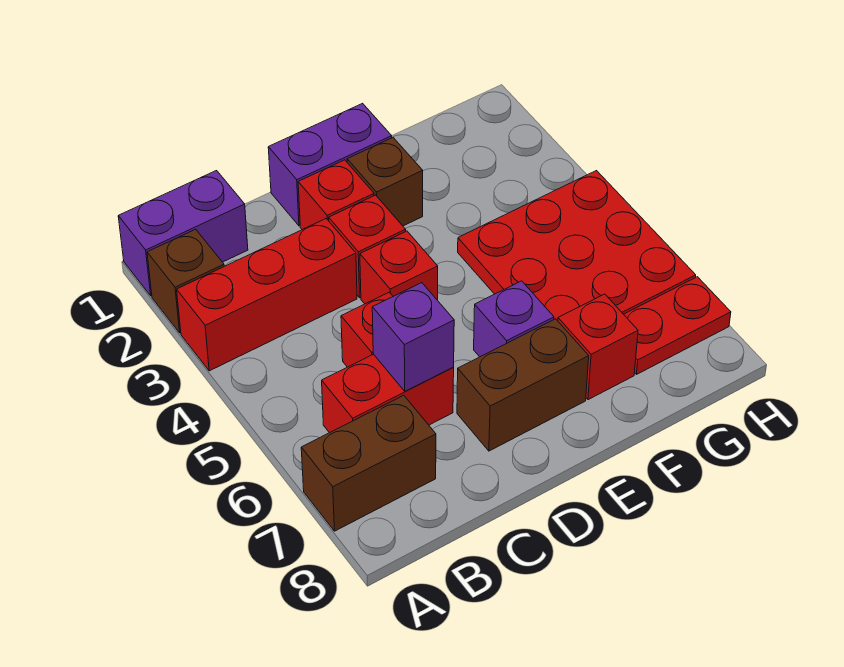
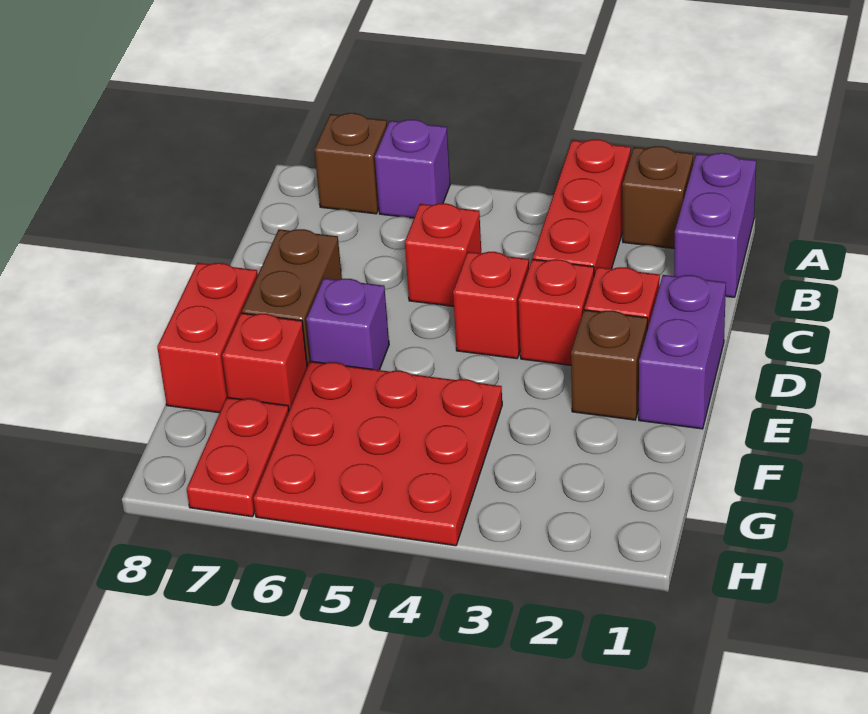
brown brick A7:B7 level 1 -> brown brick A7 level 1
red brick B6:C6 level 1 -> red brick E8:F8 level 1
purple brick C6 level 2 -> purple brick A6 level 1

